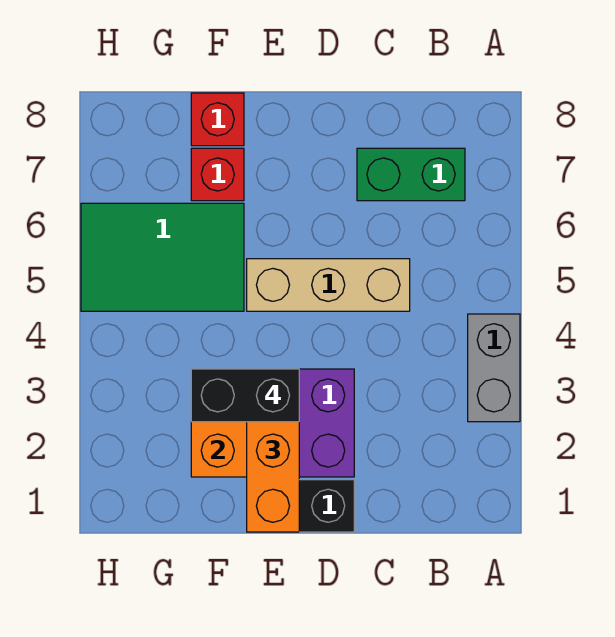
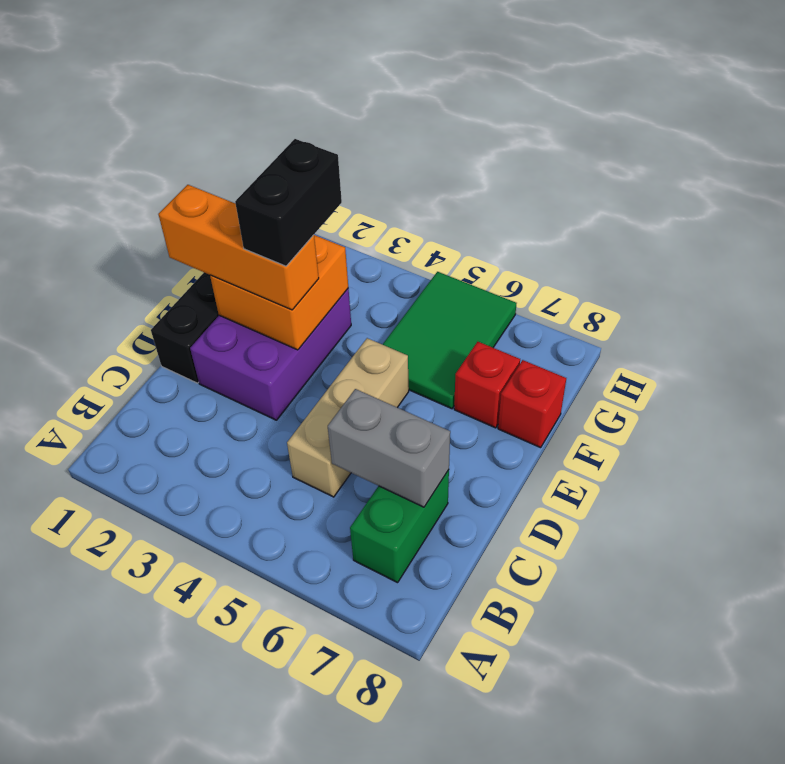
grey brick A3:A4 level 1 -> grey brick C6:C7 level 2

